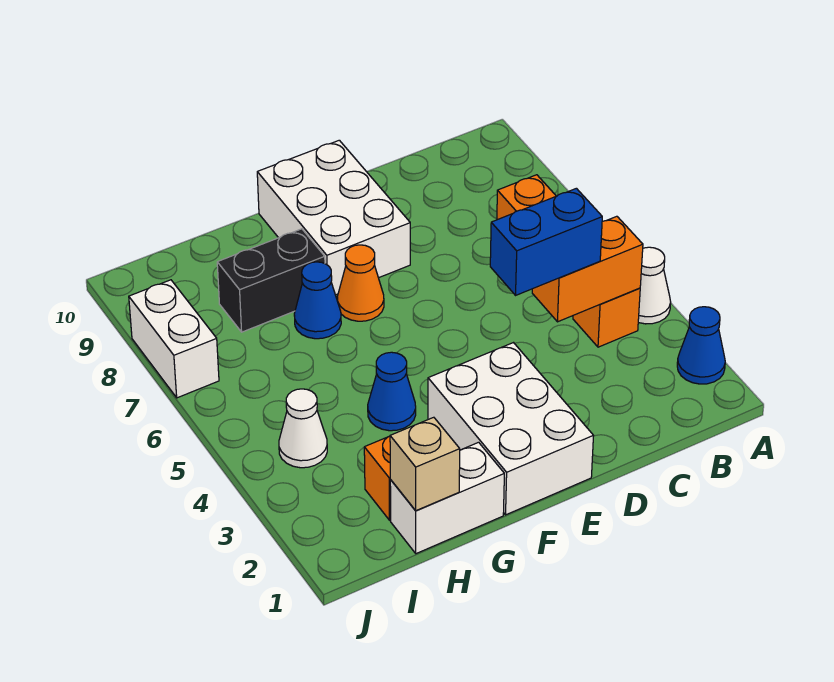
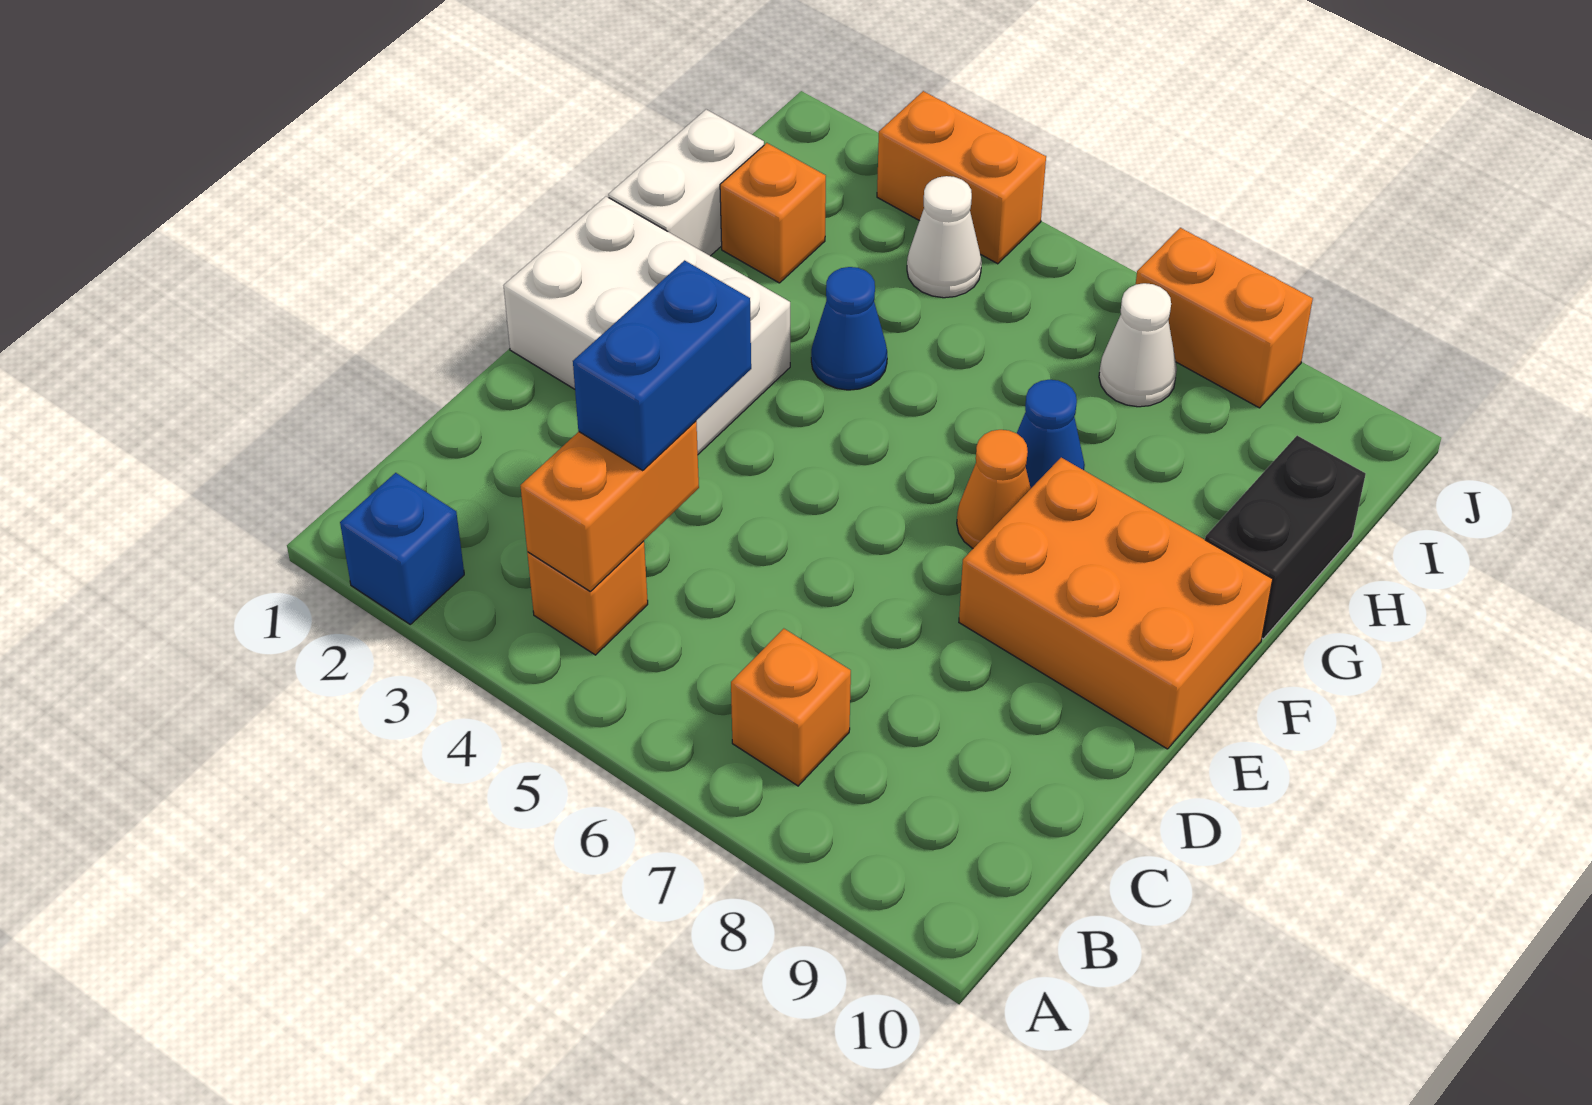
blue cone A2 level 1 -> blue brick A2 level 1
white cone A4 level 1 -> white cone I7 level 1
white brick E8:F10 level 1 -> orange brick E8:F10 level 1
black brick G8:H8 level 1 -> black brick G10:H10 level 1
tan brick H1 level 2 -> none
none -> orange brick J3:J4 level 1
white brick J7:J8 level 1 -> orange brick J7:J8 level 1

